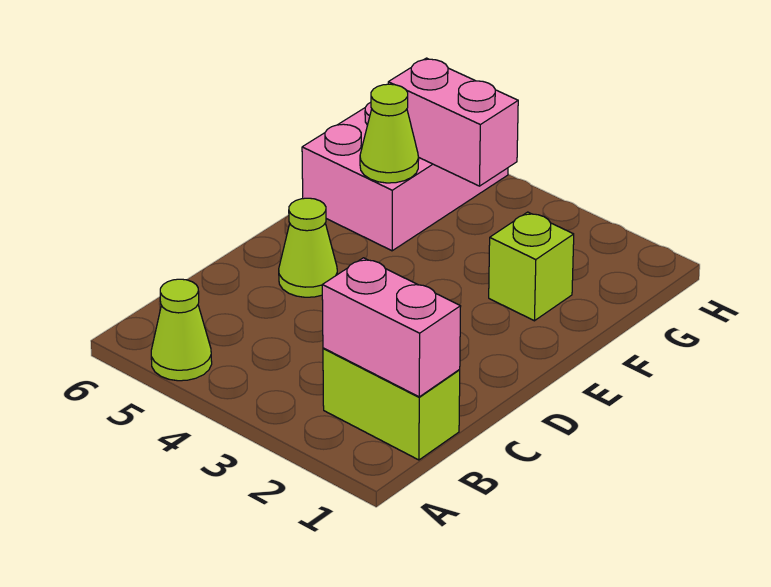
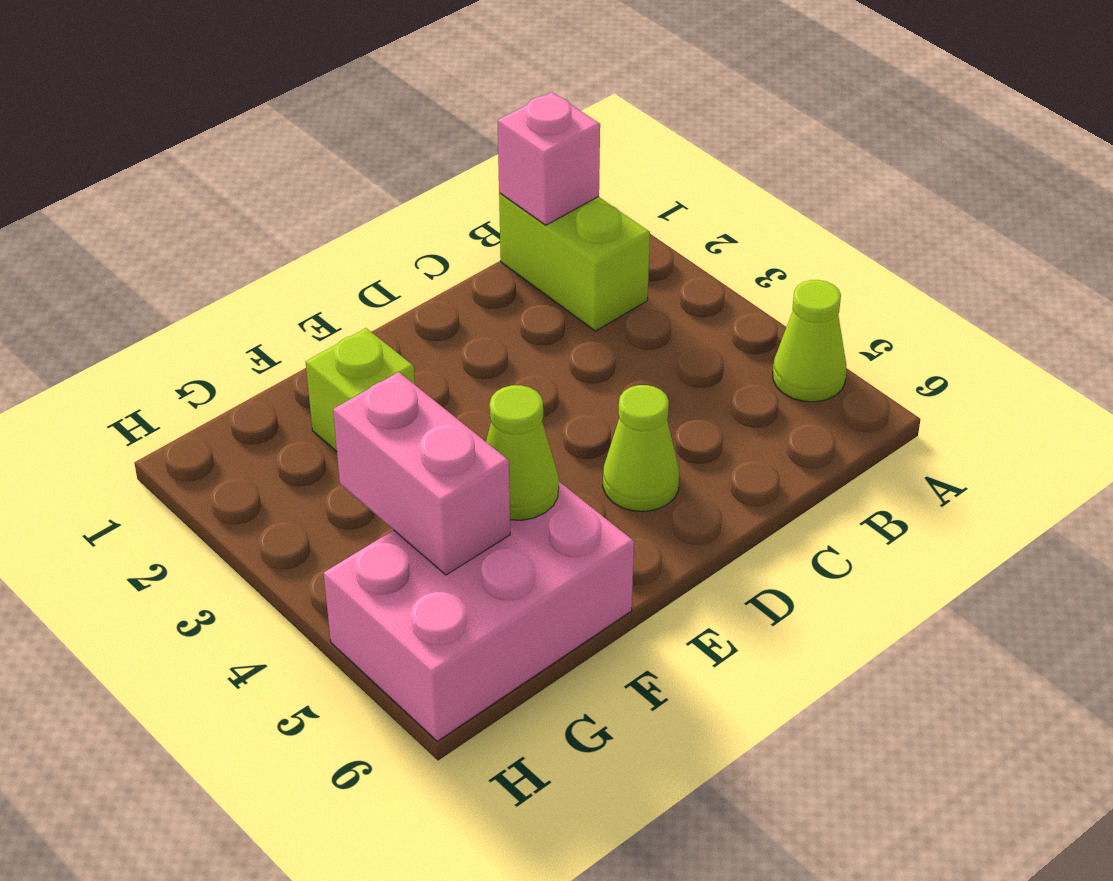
pink brick B1:B2 level 2 -> pink brick B1 level 2

